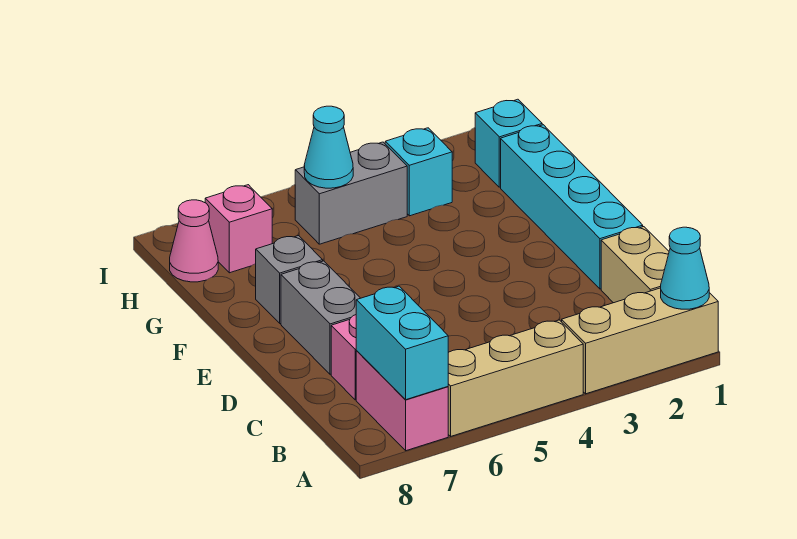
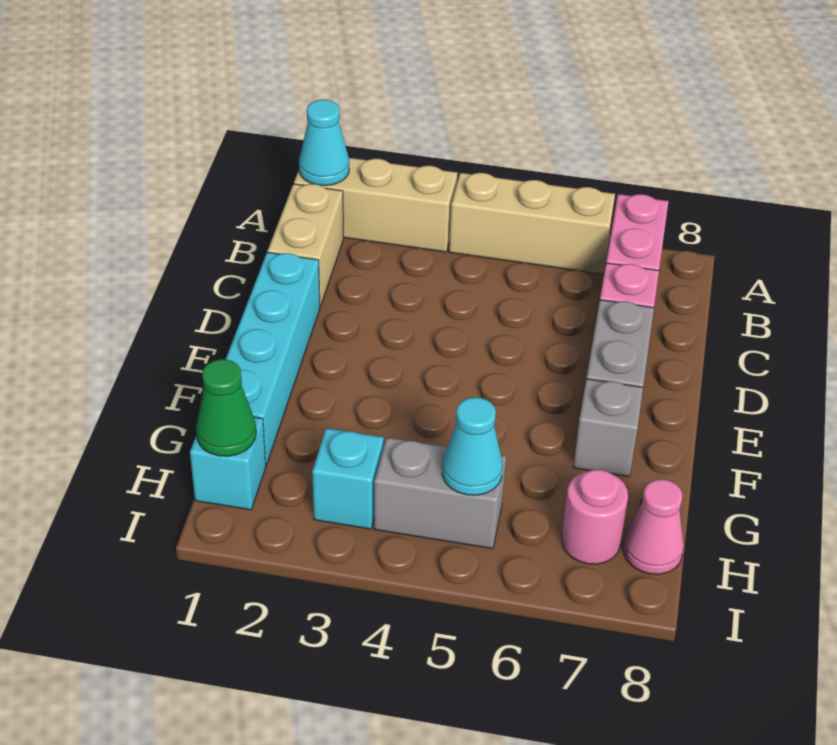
cyan brick A7:B7 level 2 -> none
none -> green cone H1 level 2
pink brick H7 level 1 -> pink round brick H7 level 1

